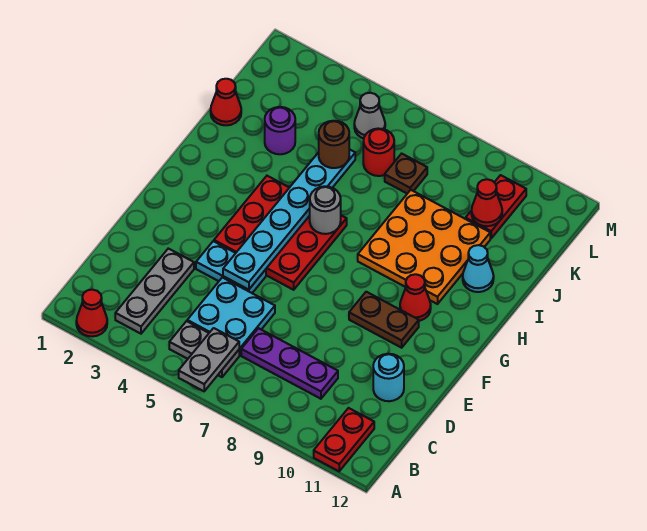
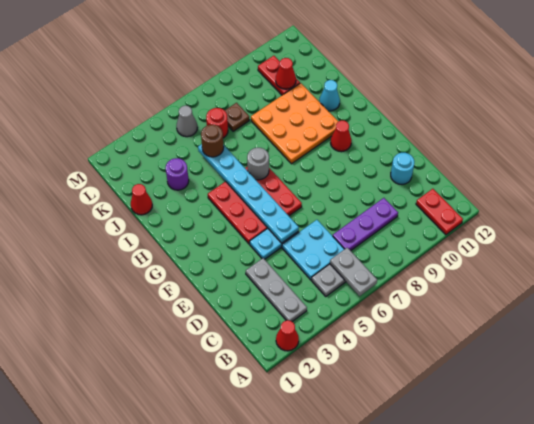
brown plate F9:F10 level 1 -> none

